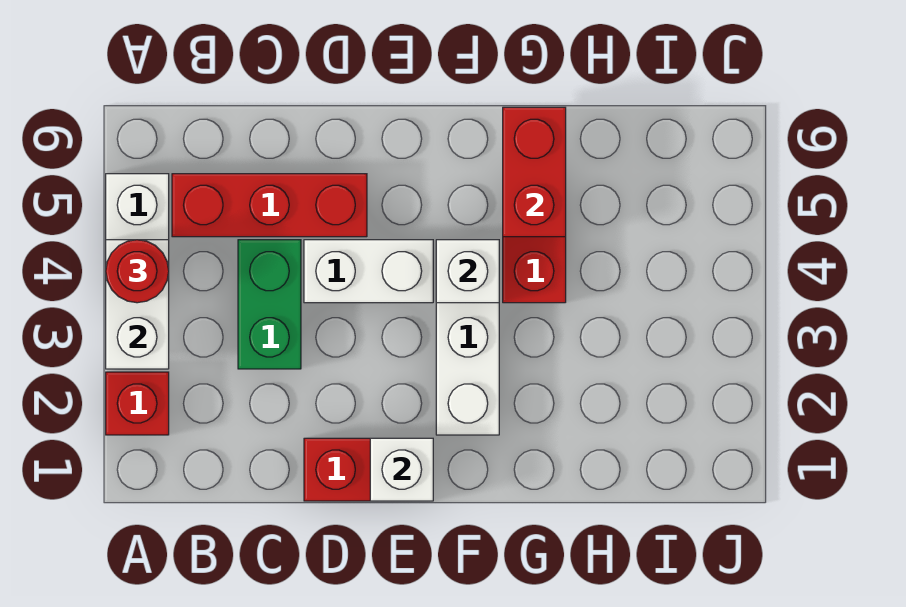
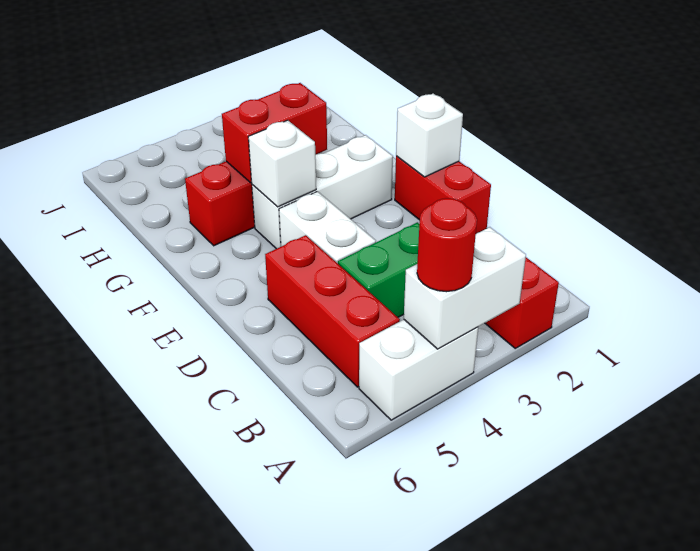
red brick G5:G6 level 2 -> red brick G3:G4 level 2

